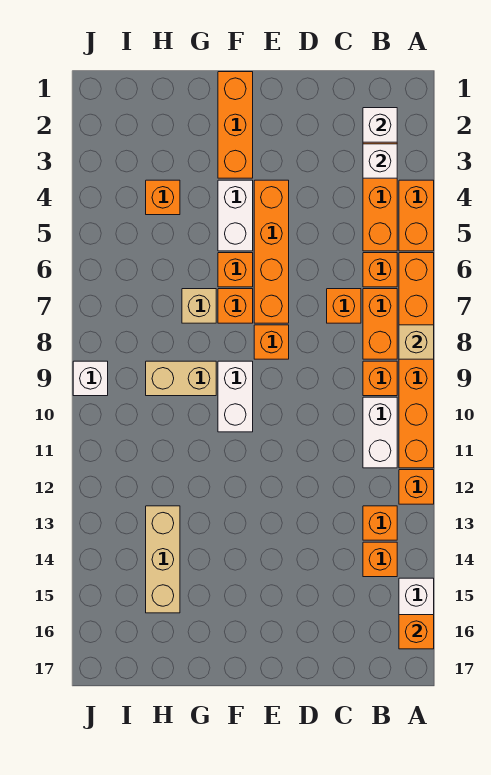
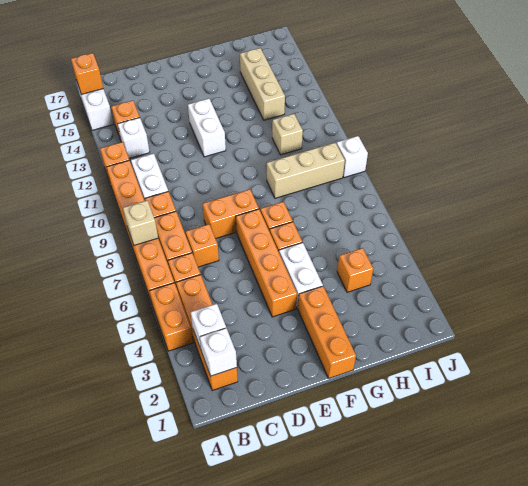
orange brick B13 level 1 -> white brick B13 level 1
orange brick E8 level 1 -> orange brick D8:E8 level 1
white brick F9:F10 level 1 -> white brick E12:E13 level 1
tan brick G7 level 1 -> tan brick H11 level 1
tan brick G9:H9 level 1 -> tan brick G9:I9 level 1

